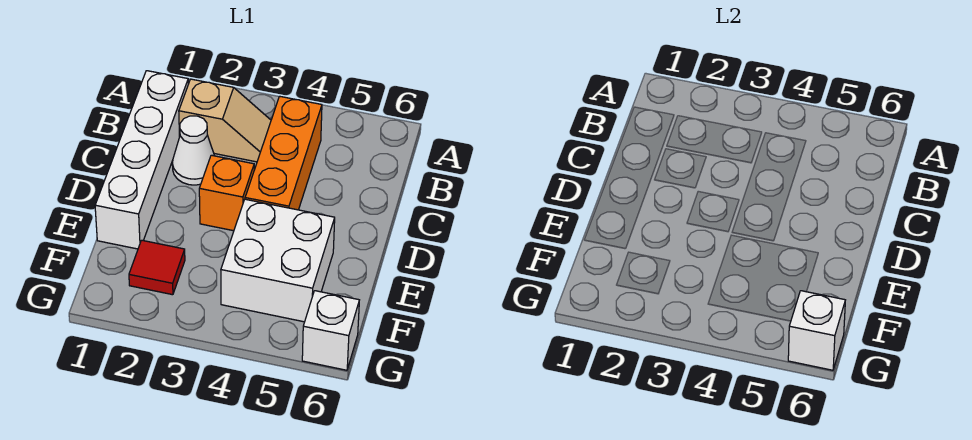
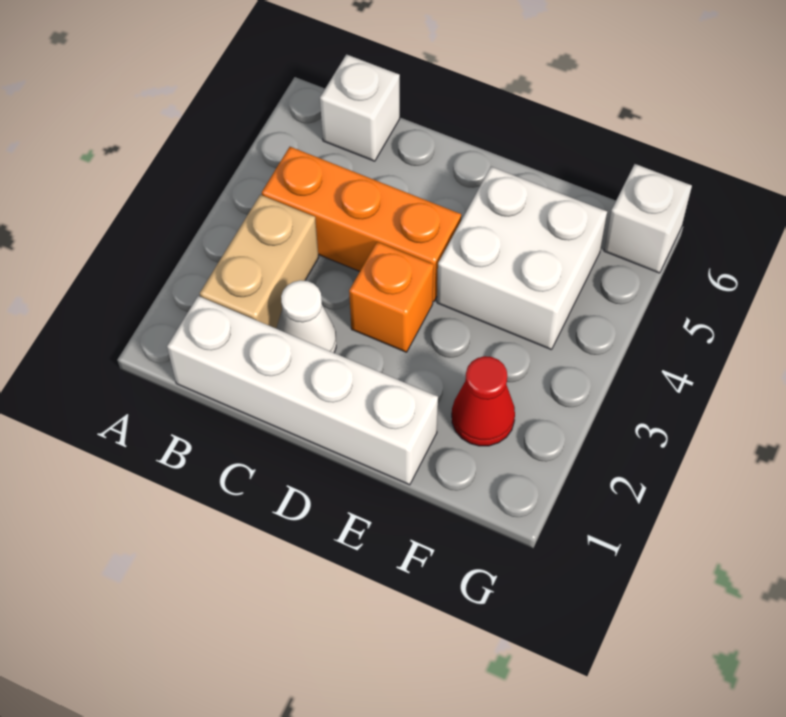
tan slope B2:B3 level 1 top 2 -> tan brick B2:B3 level 1
red tile F2 level 1 -> red cone F2 level 1
white brick G6 level 2 -> white brick B6 level 1

